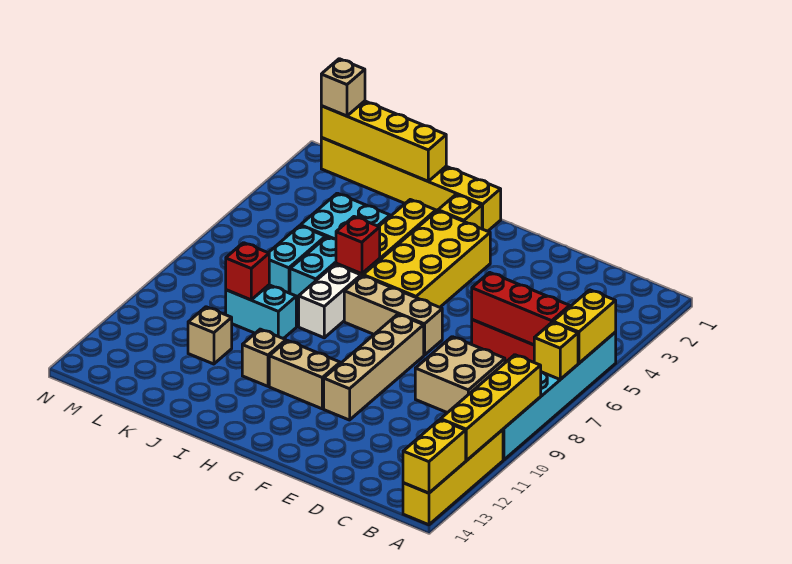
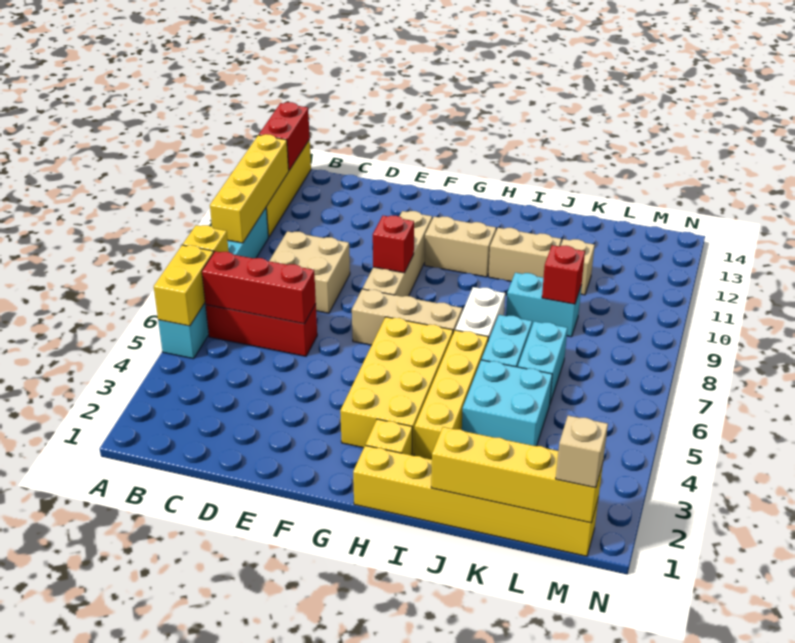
yellow brick A13:A14 level 2 -> red brick A13:A14 level 2
red brick I6 level 2 -> red brick F9 level 2
tan brick I11 level 1 -> tan brick I11:J11 level 1

